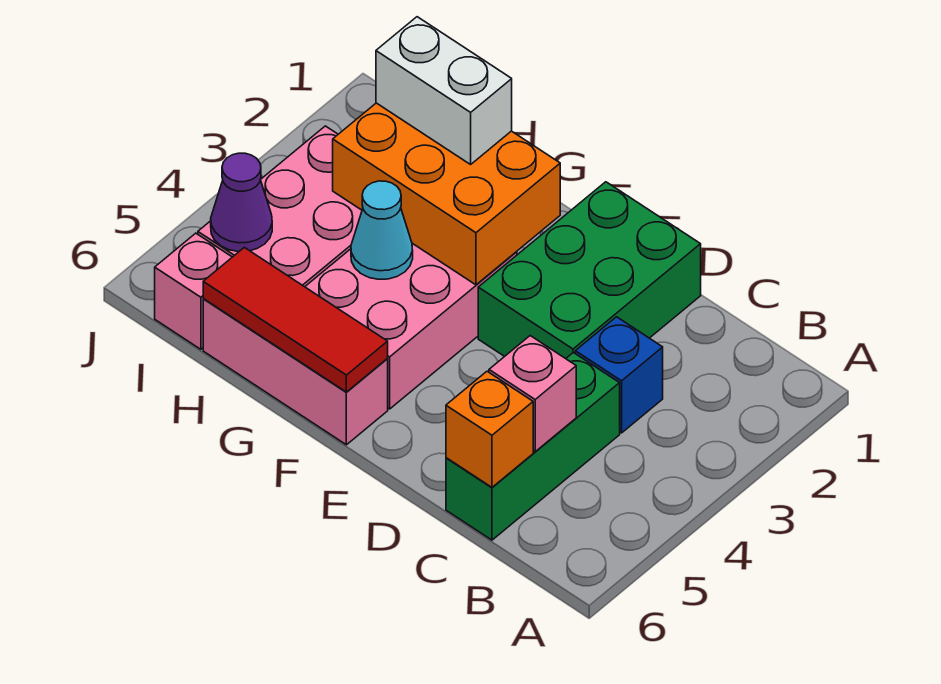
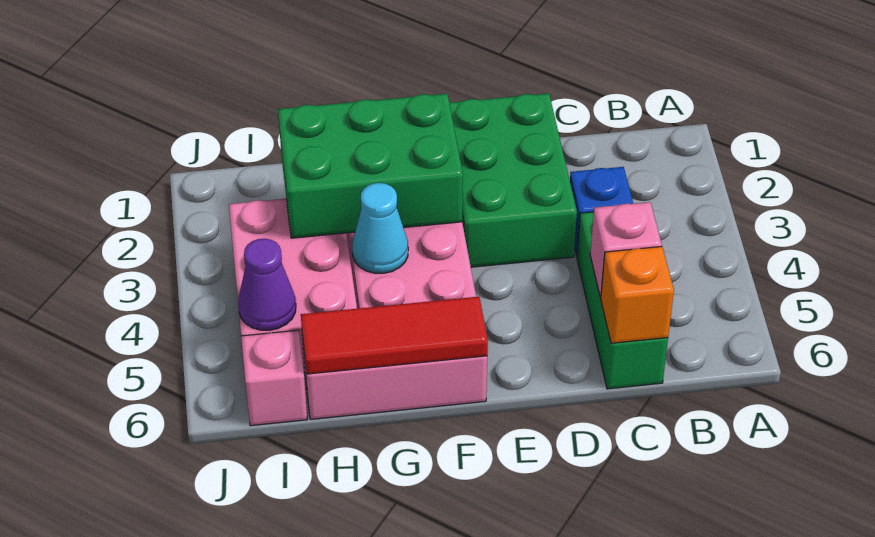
orange brick F2:H3 level 2 -> green brick F2:H3 level 2
white brick G2:H2 level 3 -> none

